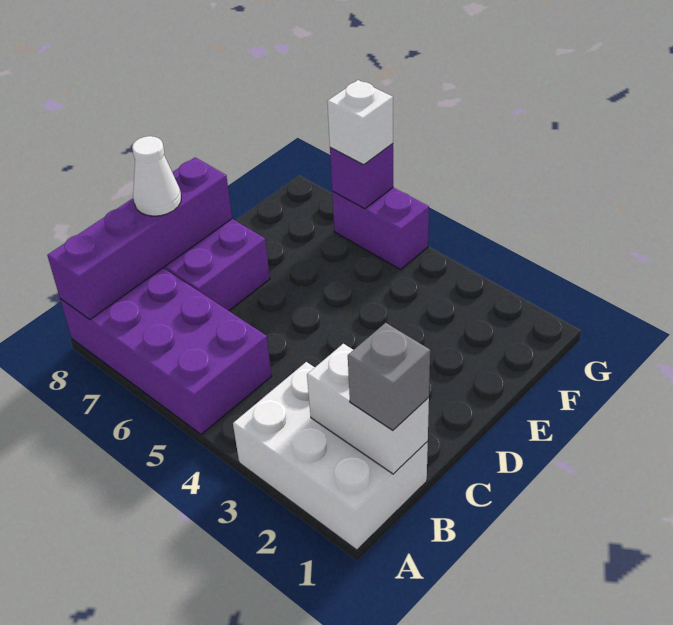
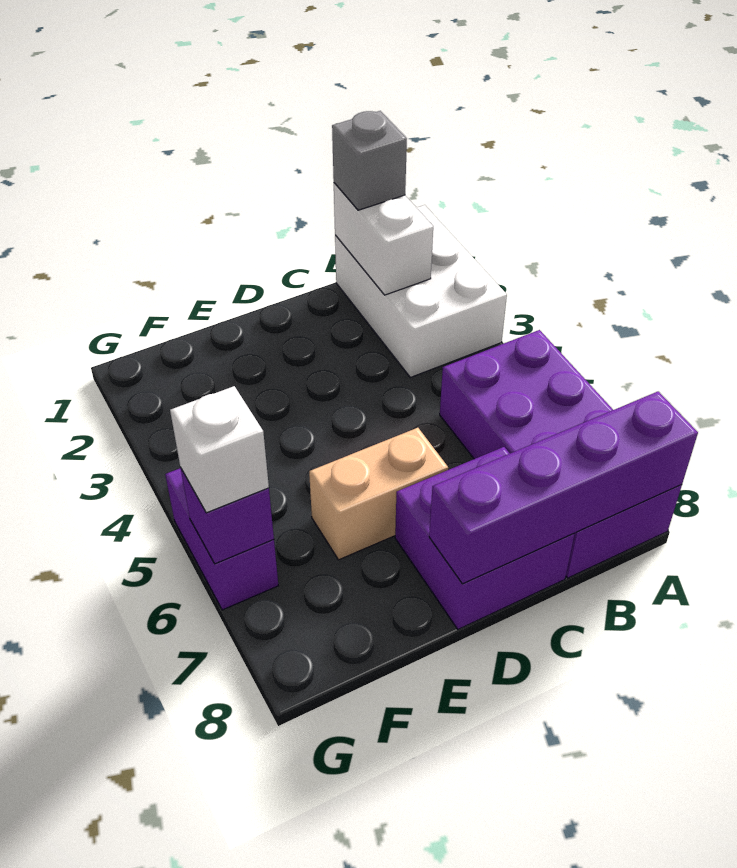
white cone C8 level 3 -> none
none -> tan brick D6:E6 level 1

